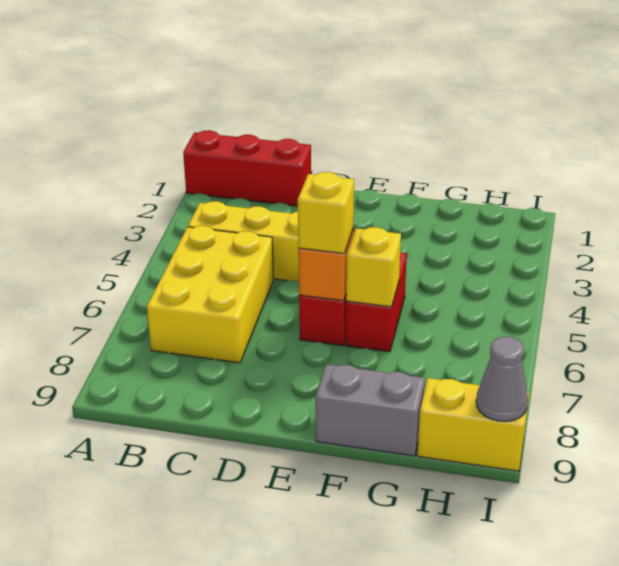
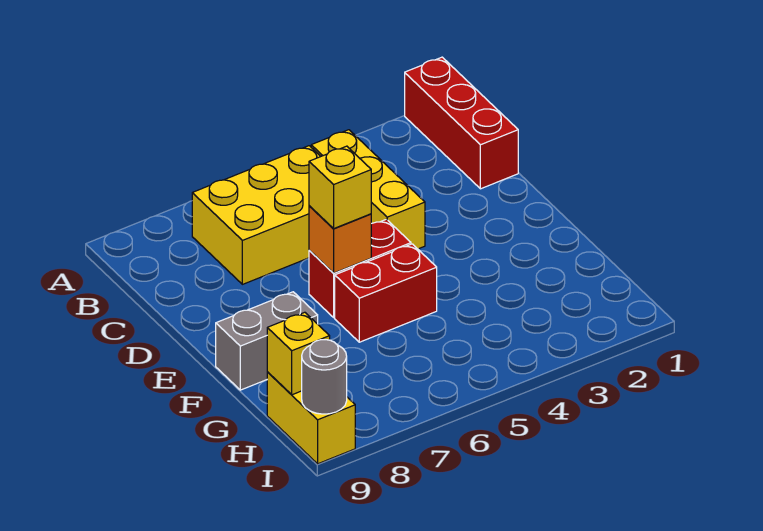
yellow brick F6 level 2 -> yellow brick H9 level 2
grey brick F9:G9 level 1 -> grey brick F8:F9 level 1
grey cone I9 level 2 -> grey round brick I9 level 2

